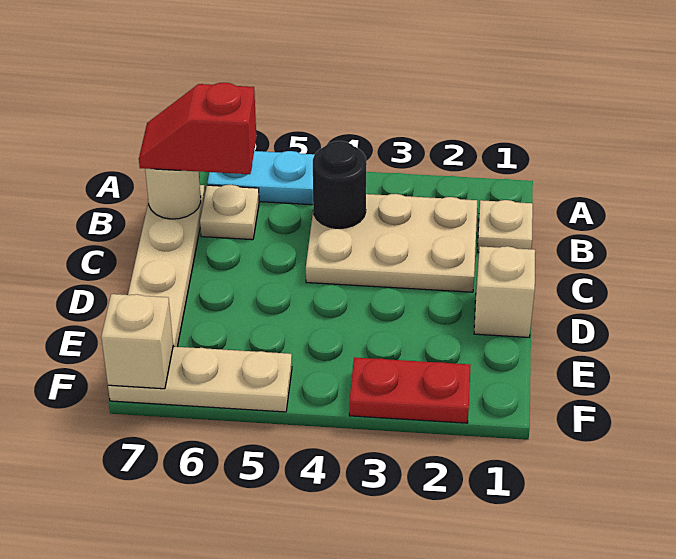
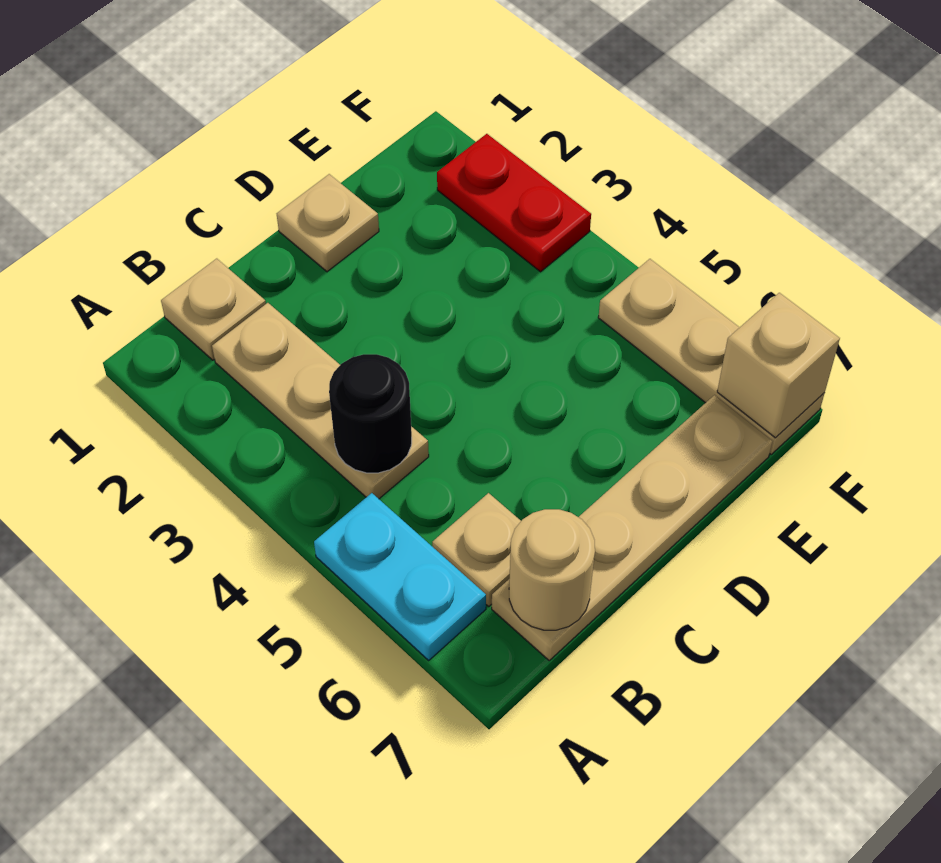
tan plate B2:C4 level 1 -> tan plate B2:B4 level 1
red slope B6:B7 level 3 top 6 -> none
tan brick D1 level 1 -> tan plate D1 level 1

